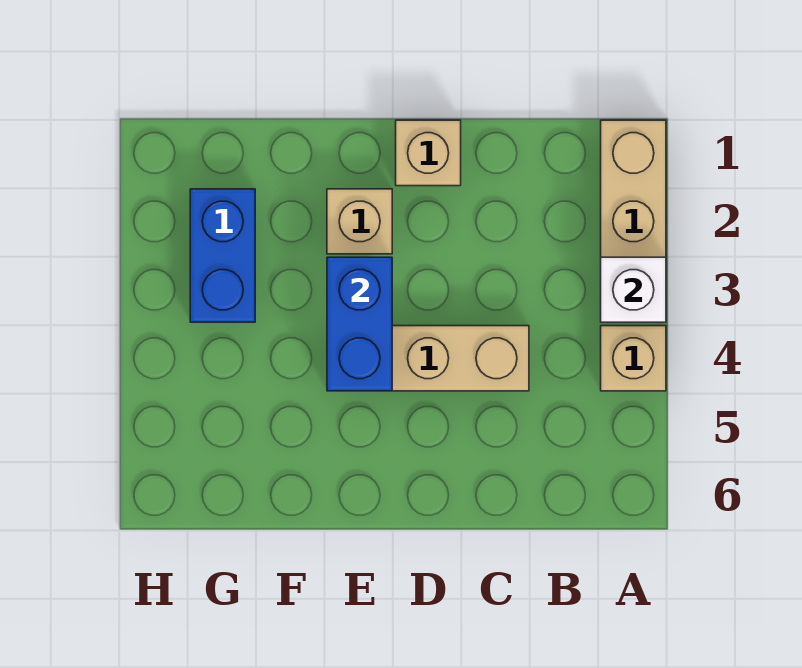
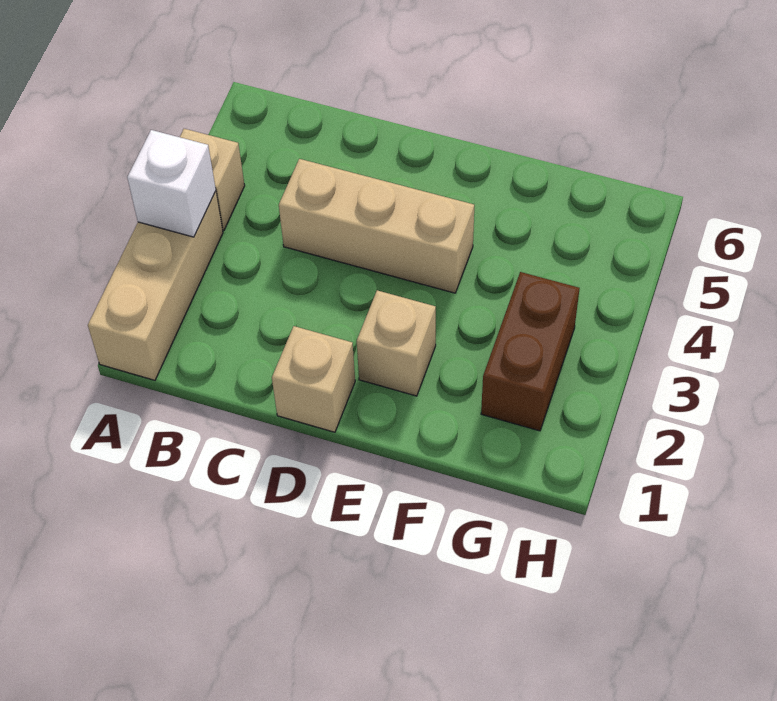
blue brick E3:E4 level 2 -> none
blue brick G2:G3 level 1 -> brown brick G2:G3 level 1

